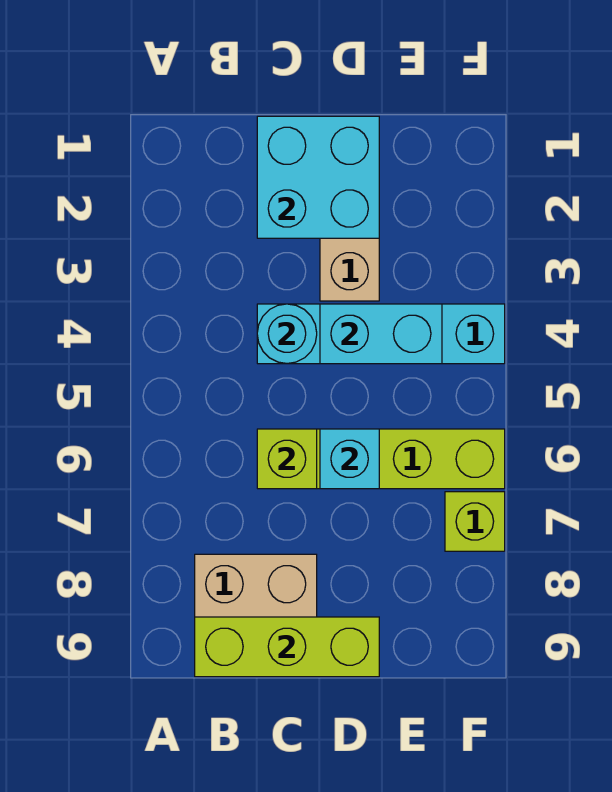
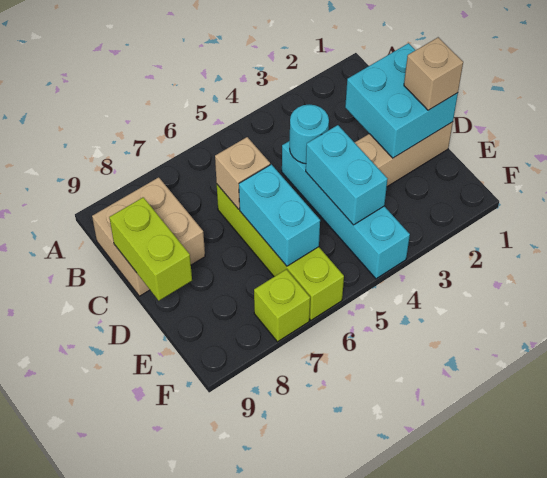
lime brick B9:D9 level 2 -> lime brick C9:D9 level 2
lime brick C6 level 2 -> tan brick C6 level 2
none -> tan brick D1 level 3
cyan brick D6 level 2 -> cyan brick D6:E6 level 2

